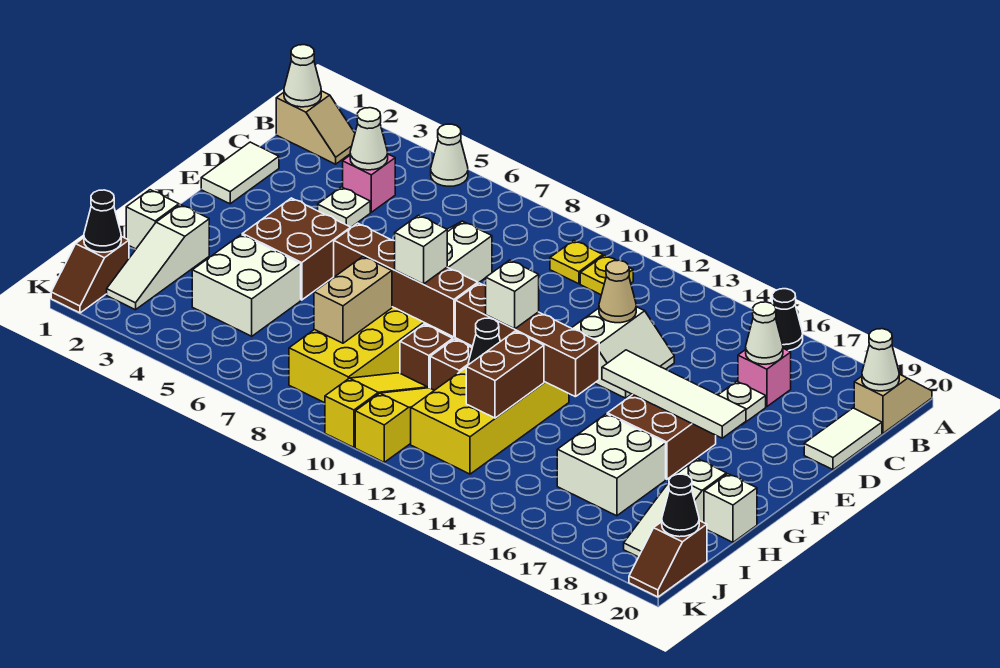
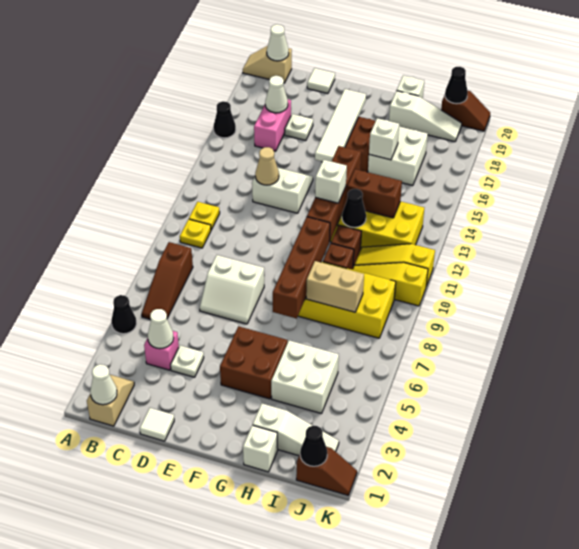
white cone A5 level 1 -> black cone A5 level 1
none -> brown slope B6:B8 level 1 top 8
pink brick C17 level 1 -> pink brick C16:C17 level 1
white tile C20:D20 level 1 -> white tile D20 level 1
white tile D1:E1 level 1 -> white tile D1 level 1
white brick G9 level 3 -> white brick H16 level 2

